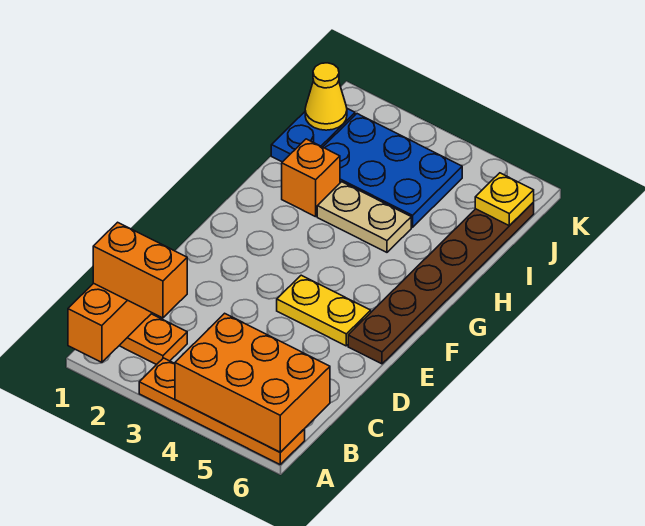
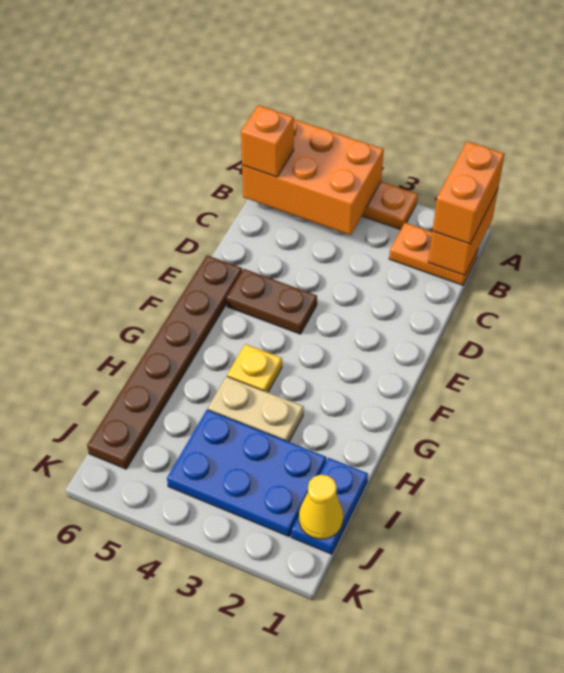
orange brick B1:B2 level 3 -> orange brick A1:B1 level 3
yellow plate E4:E5 level 1 -> brown plate E4:E5 level 1
orange brick H2 level 1 -> orange brick B6 level 3
yellow plate J6 level 2 -> yellow plate G4 level 1

